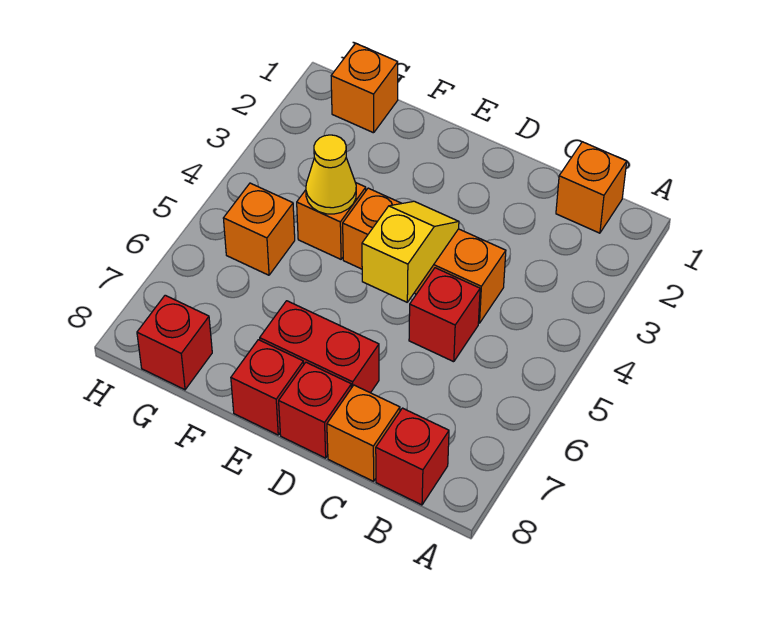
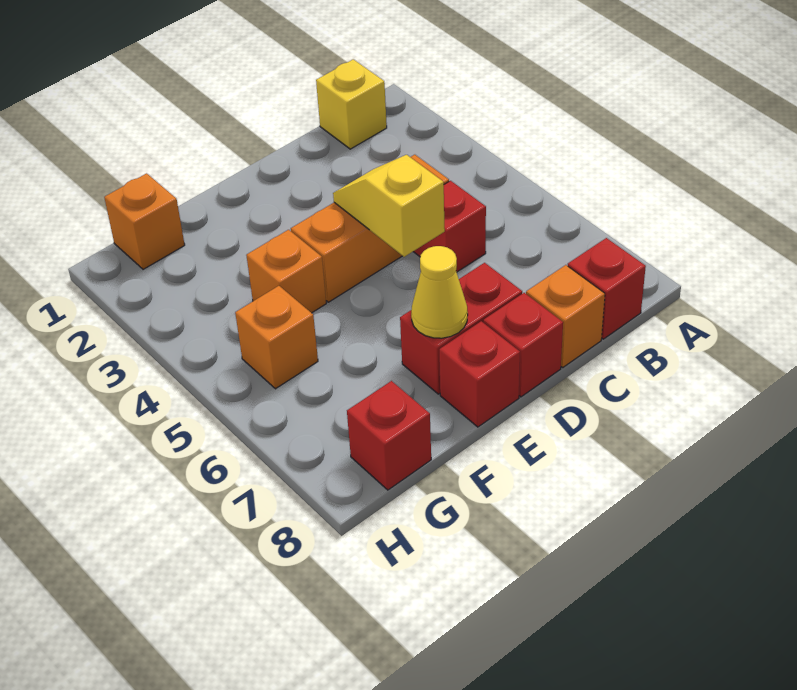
orange brick B1 level 1 -> yellow brick B1 level 1
yellow cone F4 level 2 -> yellow cone E7 level 2

